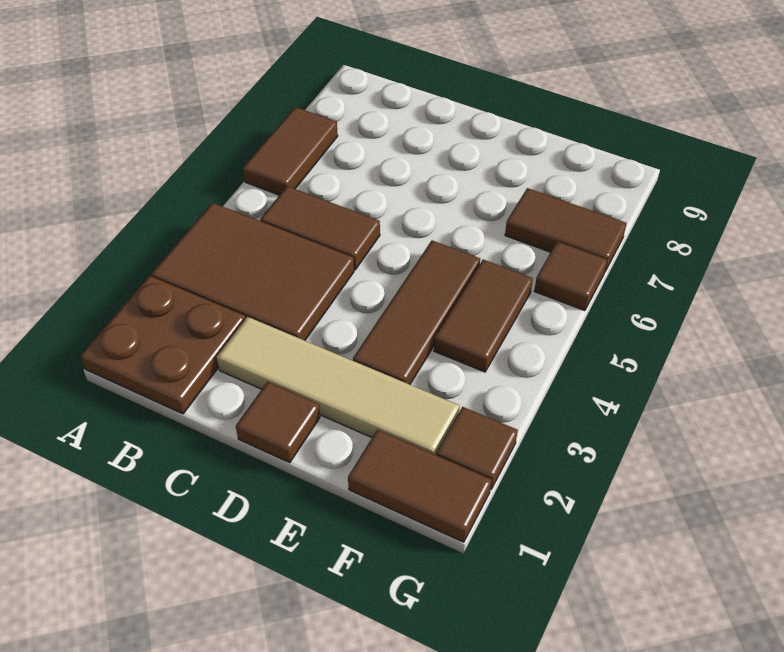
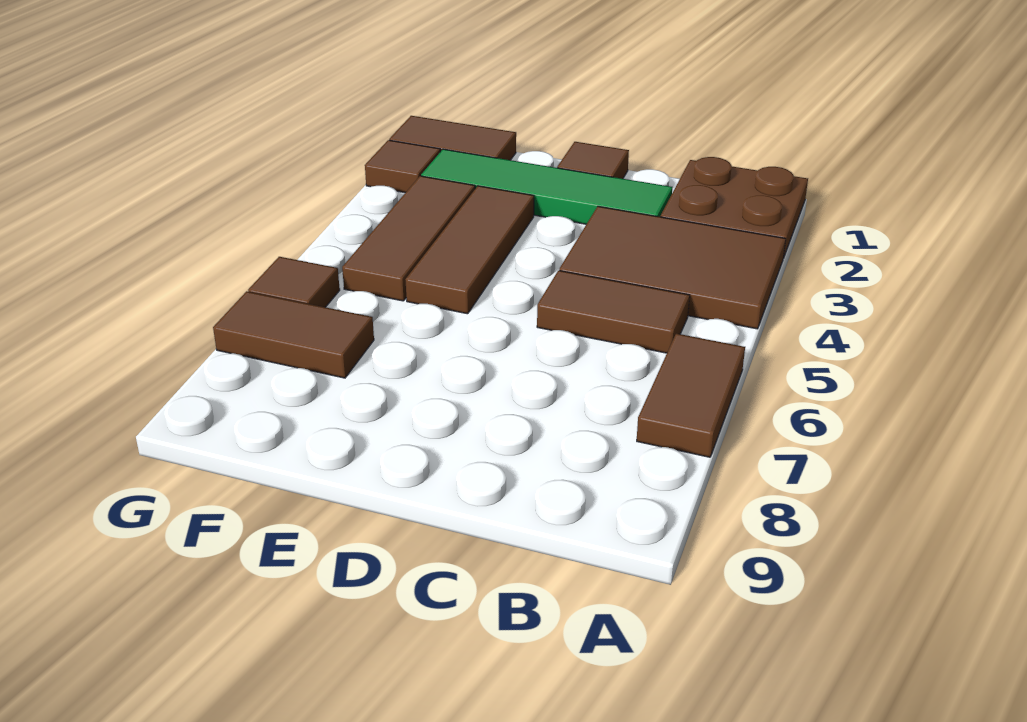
tan tile C2:F2 level 1 -> green tile C2:F2 level 1
brown tile F4:F5 level 1 -> brown tile F3:F5 level 1

